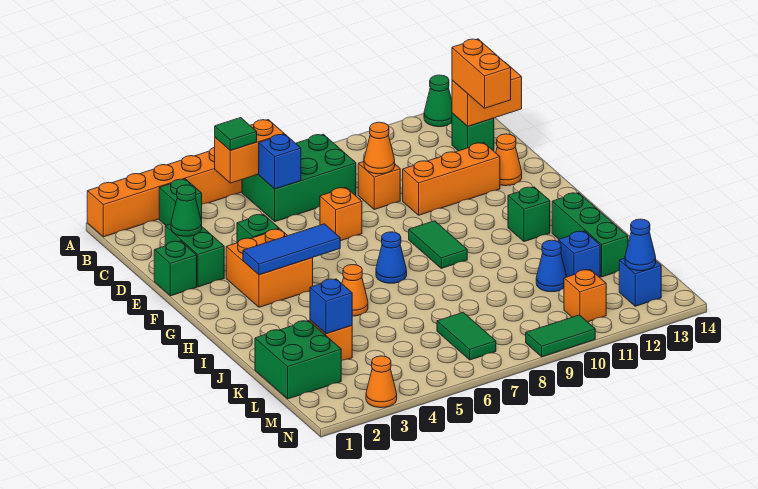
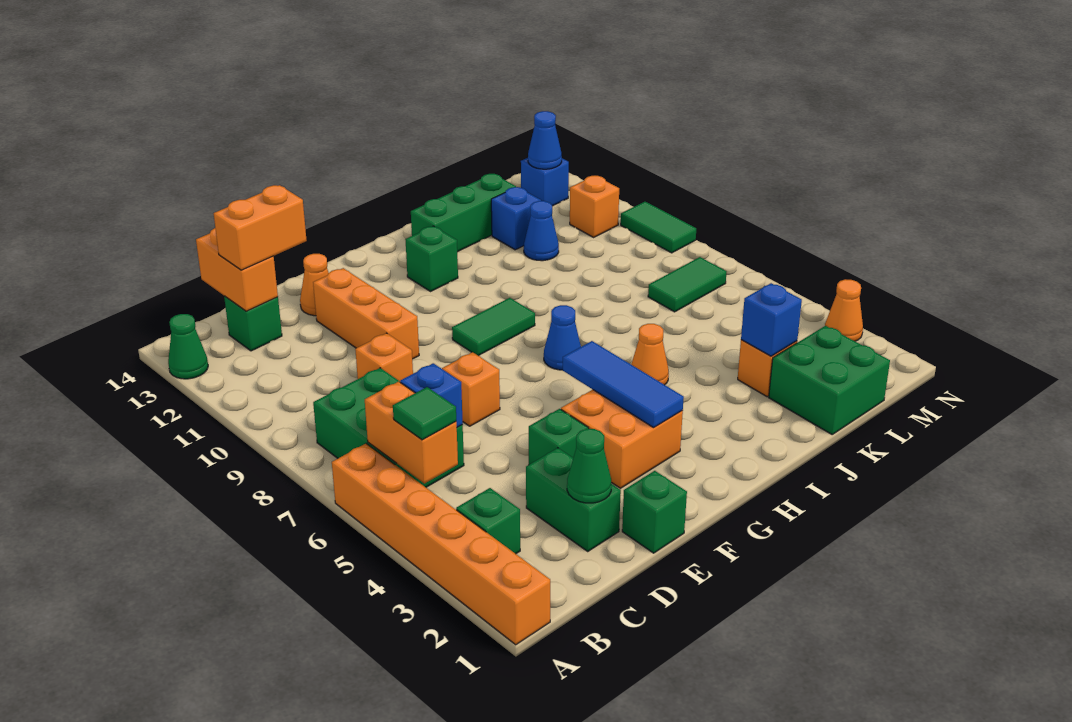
green brick D2:E2 level 1 -> green brick D2:D3 level 1
orange cone D9 level 2 -> none

